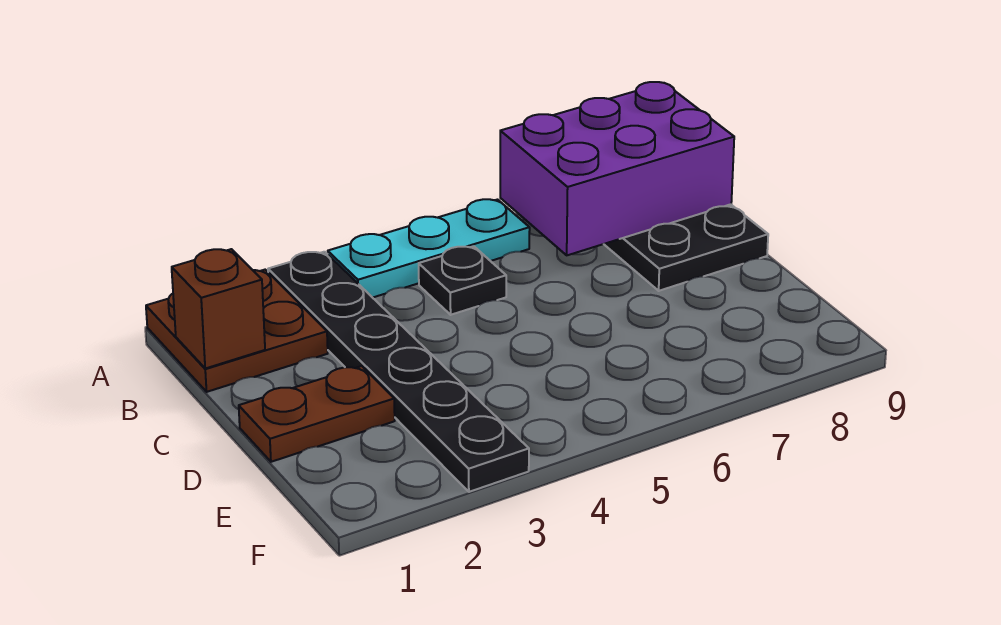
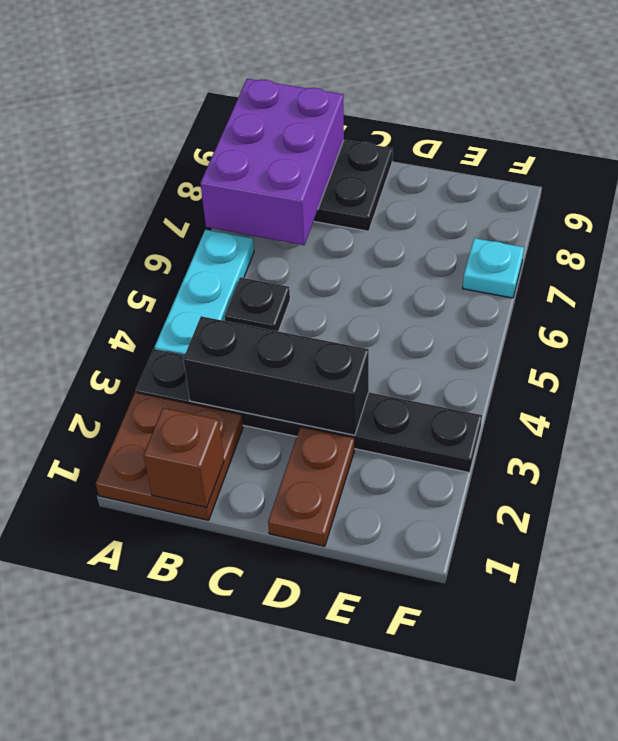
none -> black brick B3:D3 level 2
none -> cyan plate F7 level 1

